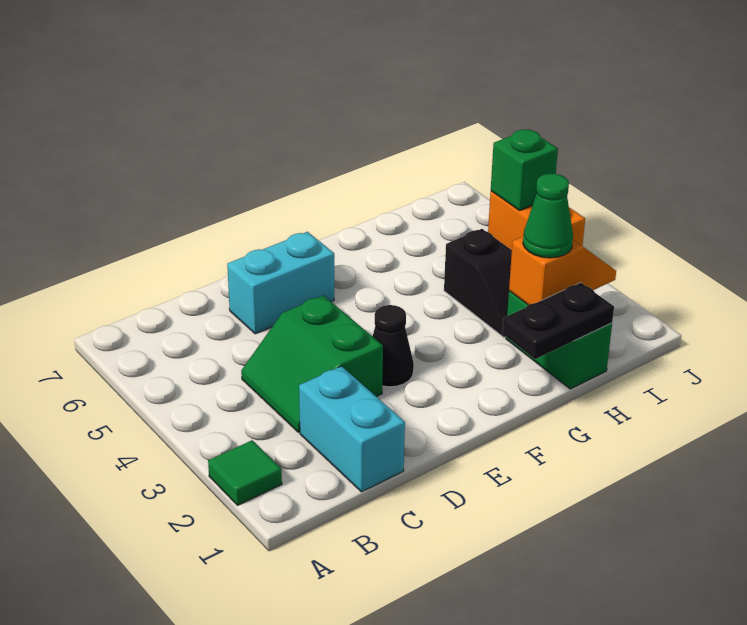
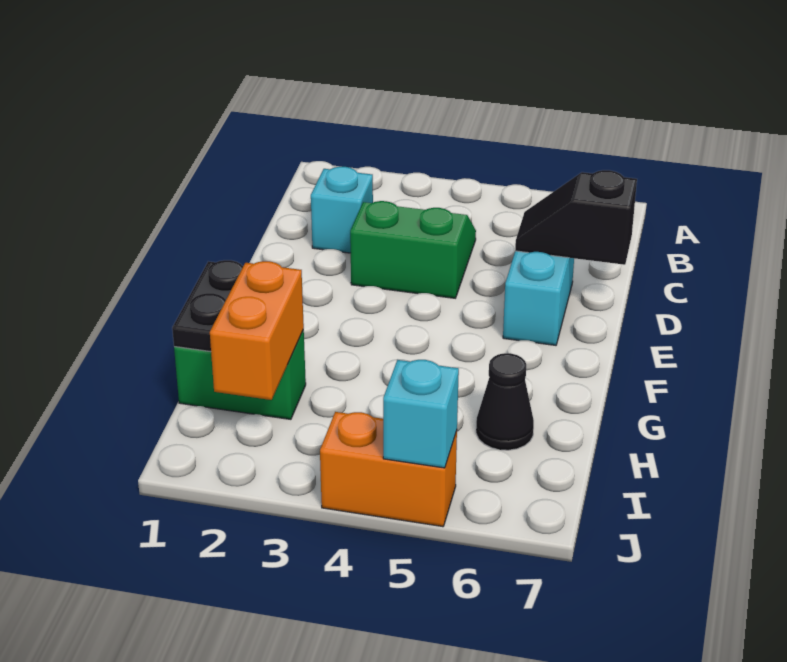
green tile A2 level 1 -> none
cyan brick C1:C2 level 1 -> cyan brick C2 level 1
black cone E3 level 1 -> black cone H6 level 1
orange slope H2:I2 level 2 top H -> orange brick H2:I2 level 2
green cone H2 level 3 -> none
black slope H3:H4 level 1 top 4 -> black slope D6:D7 level 2 top 7
green brick J5 level 2 -> cyan brick J5 level 2

